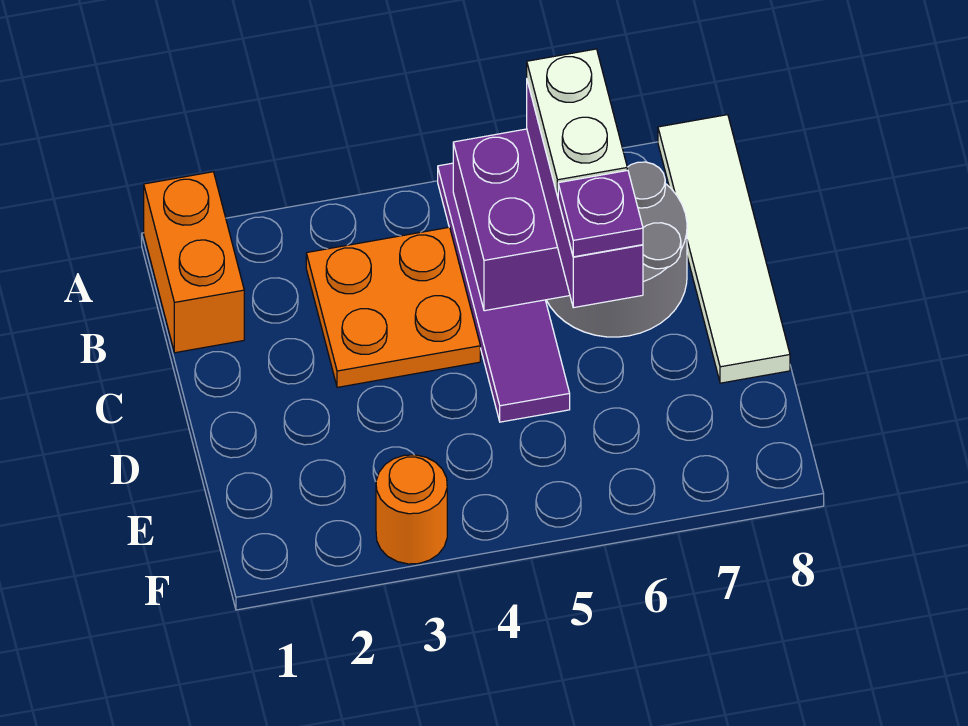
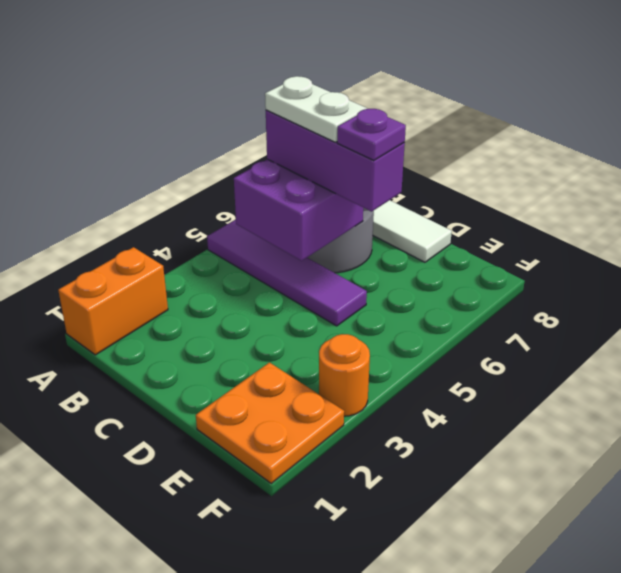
orange brick A1:B1 level 1 -> orange brick A1:A2 level 1
orange plate B3:C4 level 1 -> orange plate E1:F2 level 1

